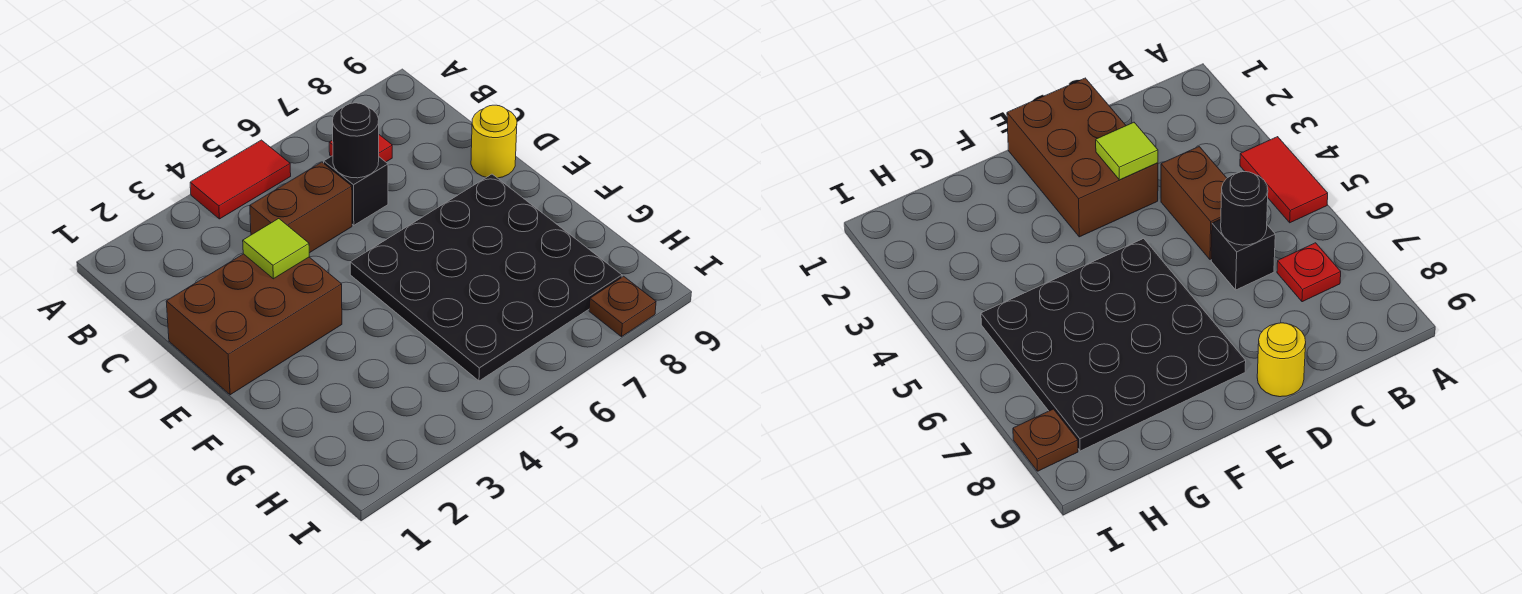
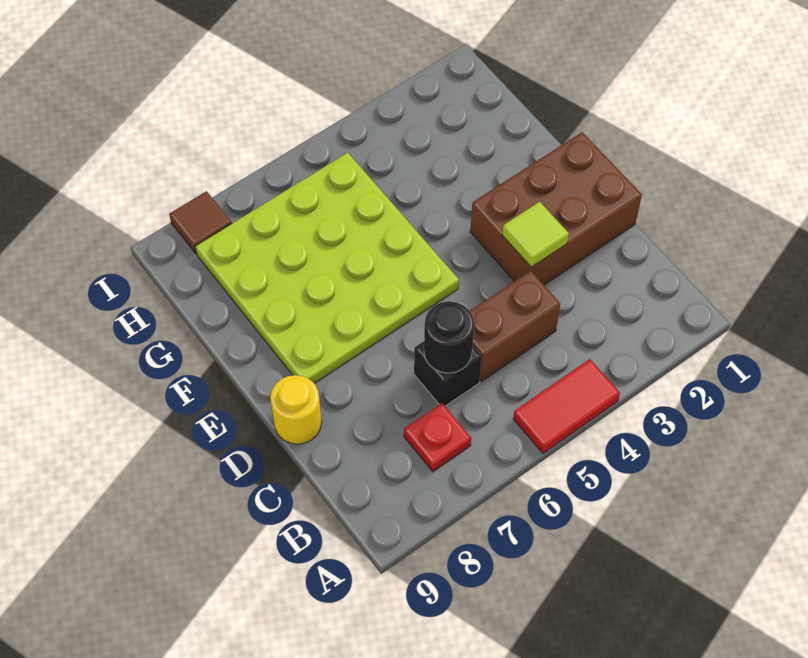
black plate E5:H8 level 1 -> lime plate E5:H8 level 1
brown plate I8 level 1 -> brown tile I8 level 1

